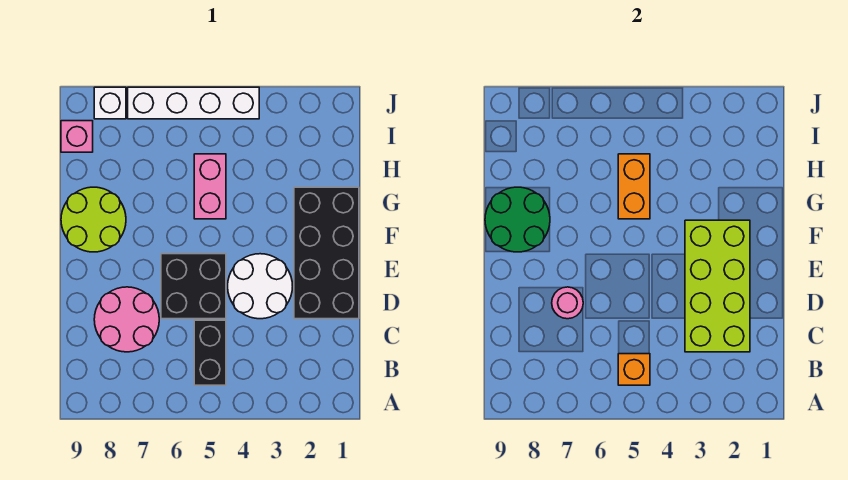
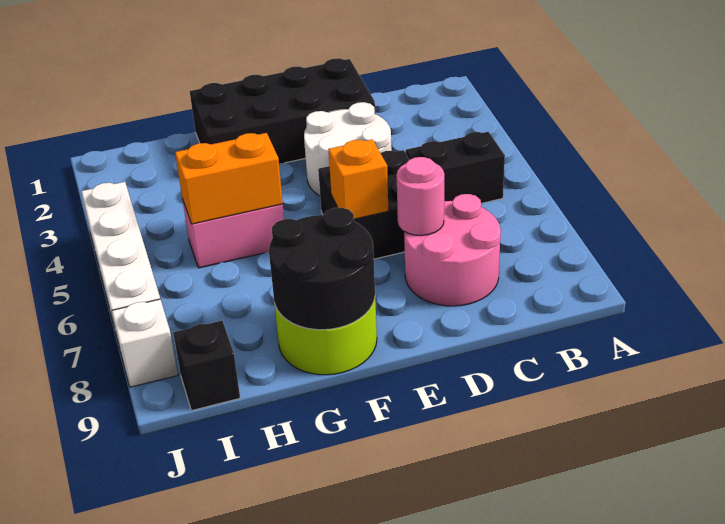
orange brick B5 level 2 -> orange brick E6 level 2
lime brick C2:F3 level 2 -> none
green round brick F8:G9 level 2 -> black round brick F8:G9 level 2
pink brick I9 level 1 -> black brick I9 level 1

